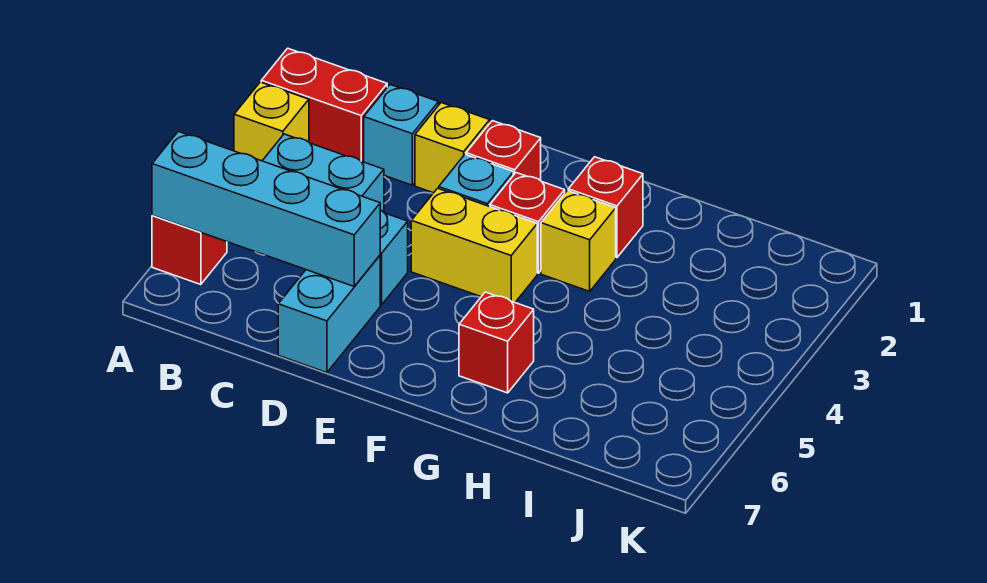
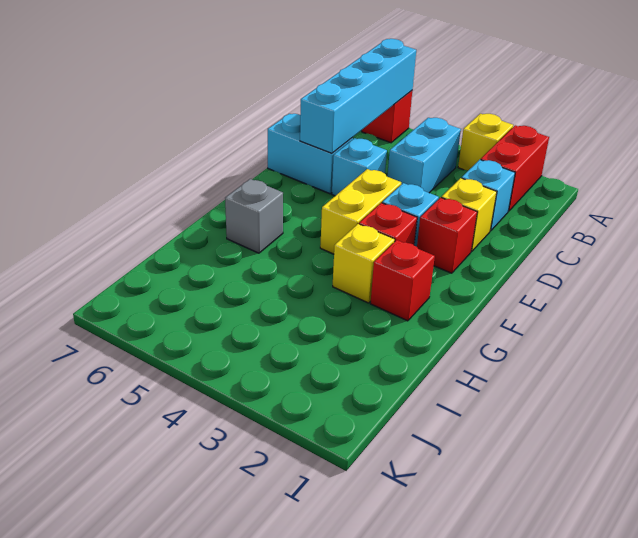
red brick G6 level 1 -> grey brick G6 level 1

